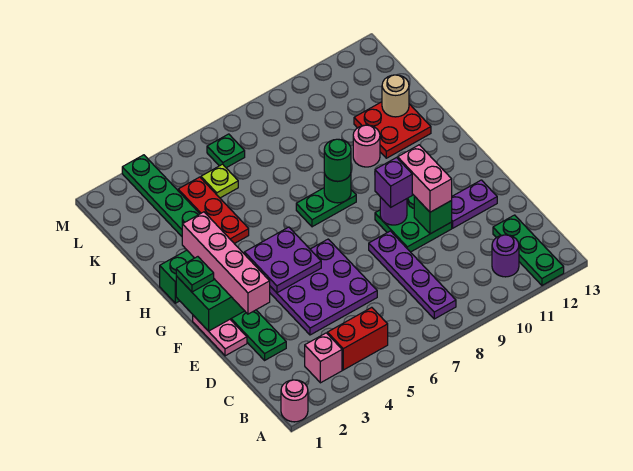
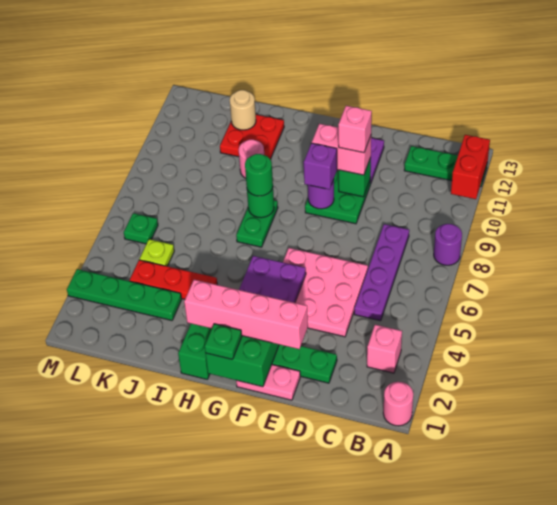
red brick B4:B5 level 1 -> red brick A11:A12 level 2
purple plate B8:E8 level 1 -> purple plate C5:C8 level 1
purple round brick B11 level 1 -> purple round brick A8 level 1
purple plate D4:F6 level 1 -> pink plate D4:F6 level 1
none -> pink brick E10 level 4

